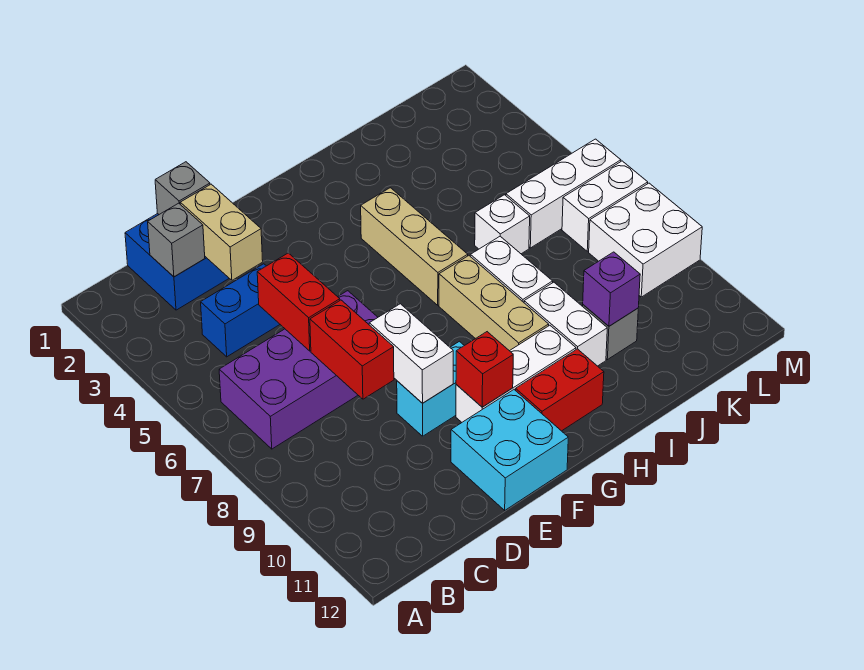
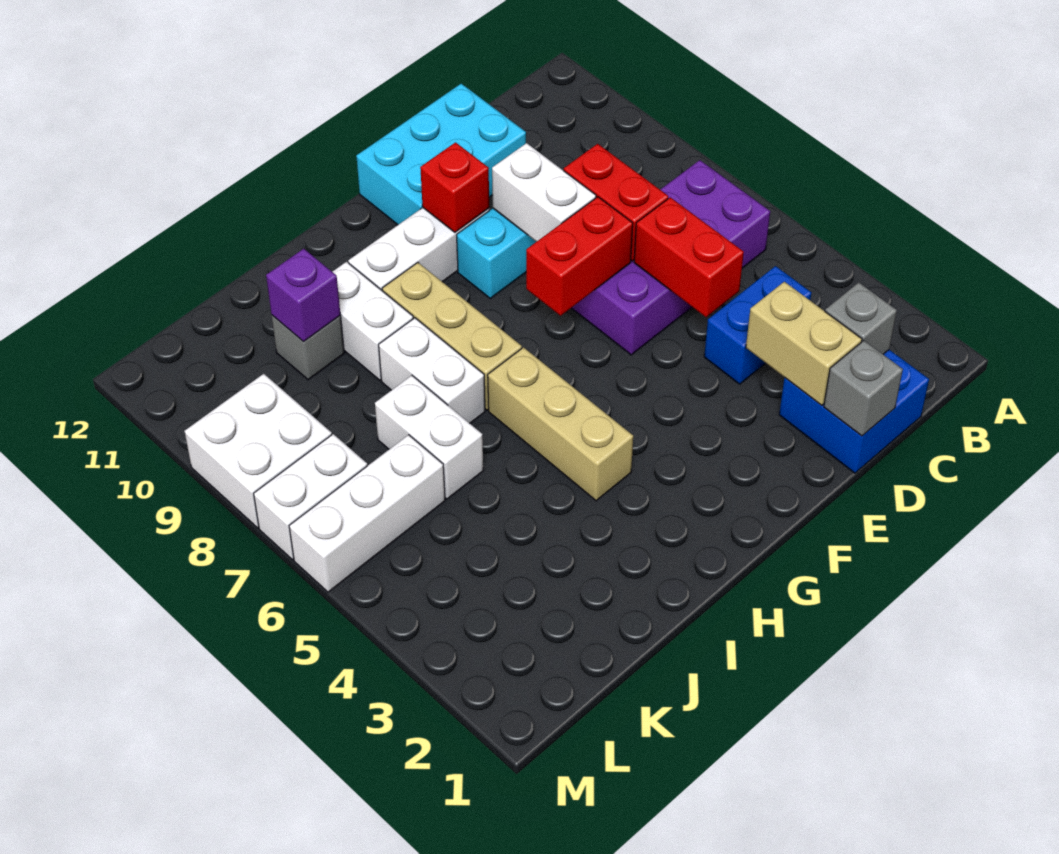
cyan brick E11:F12 level 1 -> cyan brick D11:F12 level 1
red brick G11:H11 level 1 -> red brick E7:F7 level 2
white brick J6 level 1 -> white brick J6:J7 level 1

